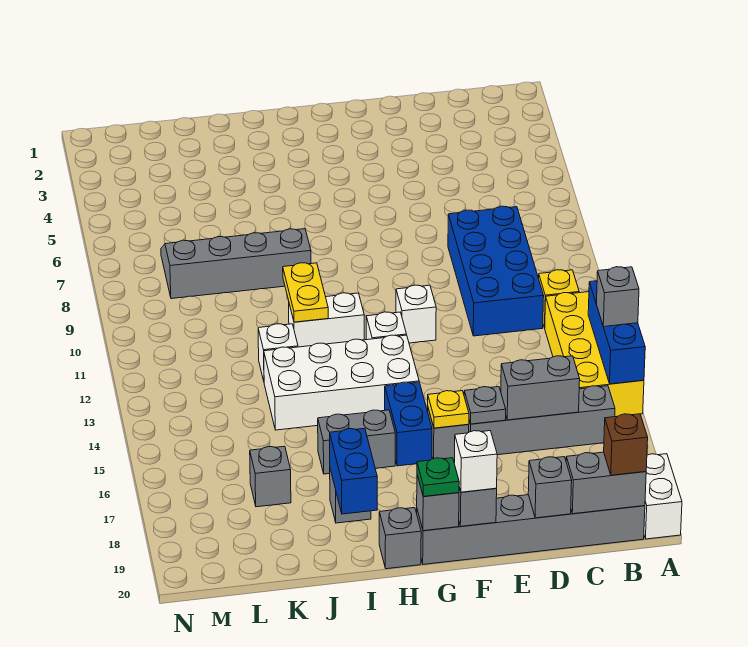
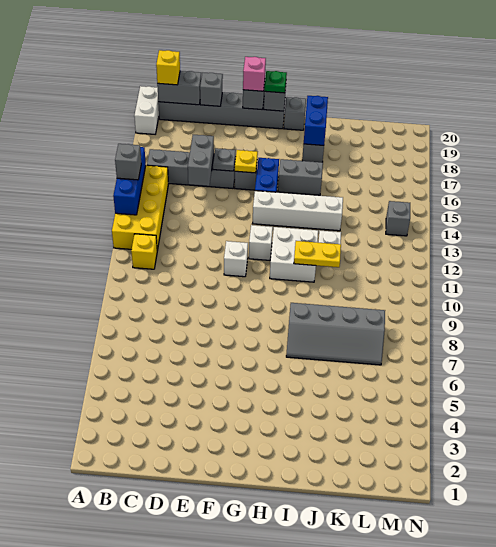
brown brick B20 level 3 -> yellow brick B20 level 3
blue brick C8:D11 level 1 -> none
grey brick C16:D16 level 2 -> grey brick D15:D16 level 2
white brick F20 level 3 -> pink brick F20 level 3
white brick G13:J14 level 1 -> white brick G14:J14 level 1
white brick H11:I11 level 1 -> white brick H11:I12 level 1
yellow plate I10:I11 level 2 -> yellow plate I11:J11 level 2
grey brick K17 level 1 -> grey brick M14 level 1

